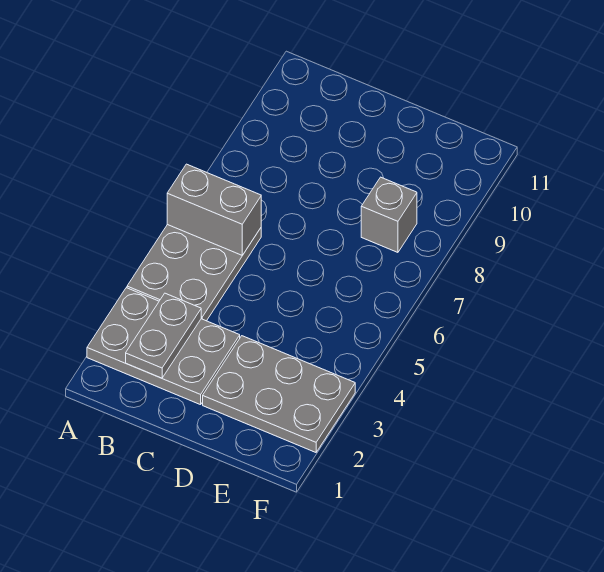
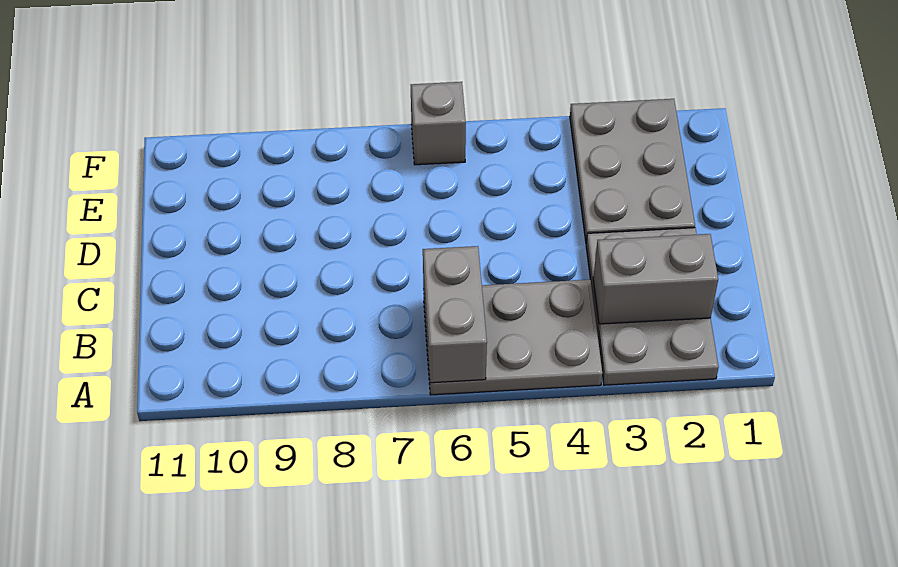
grey plate B2:B3 level 2 -> grey brick B2:B3 level 2
grey brick E8 level 1 -> grey brick F6 level 1

